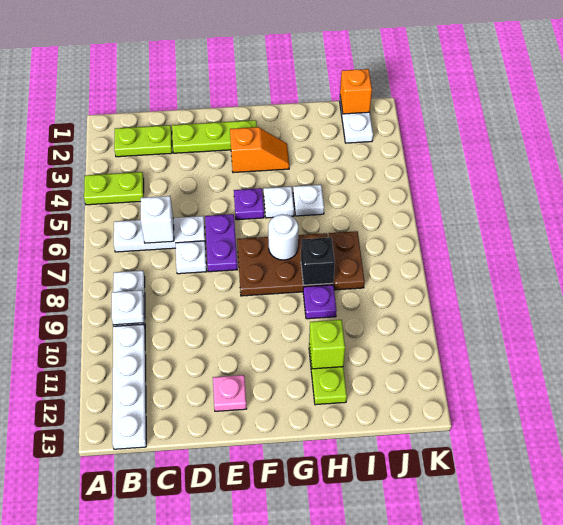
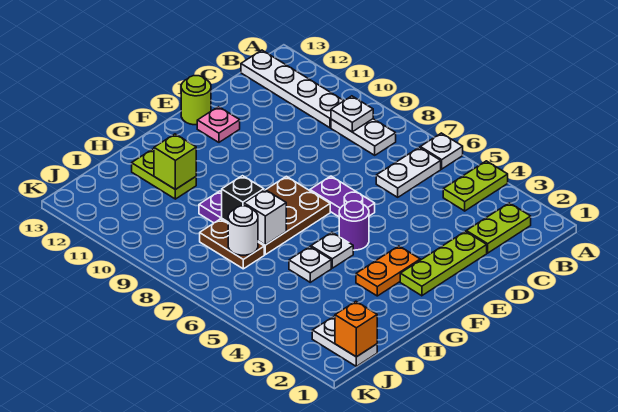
white plate B6:D6 level 1 -> white plate B6:C6 level 1
white brick C6 level 2 -> white brick H7 level 2
white plate D7 level 1 -> white plate A6 level 1
none -> lime round brick E13 level 1
orange slope F3:G3 level 1 top F -> orange plate F3:G3 level 1
purple plate F5 level 1 -> purple round brick F5 level 1
white round brick G7 level 2 -> white round brick I7 level 2

